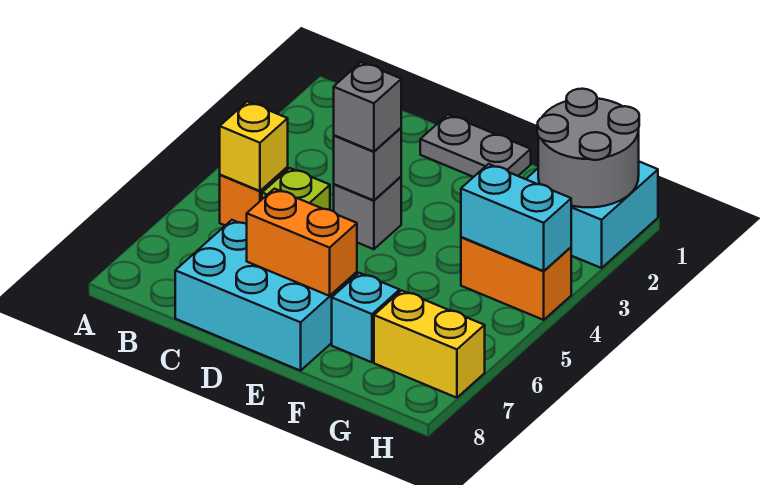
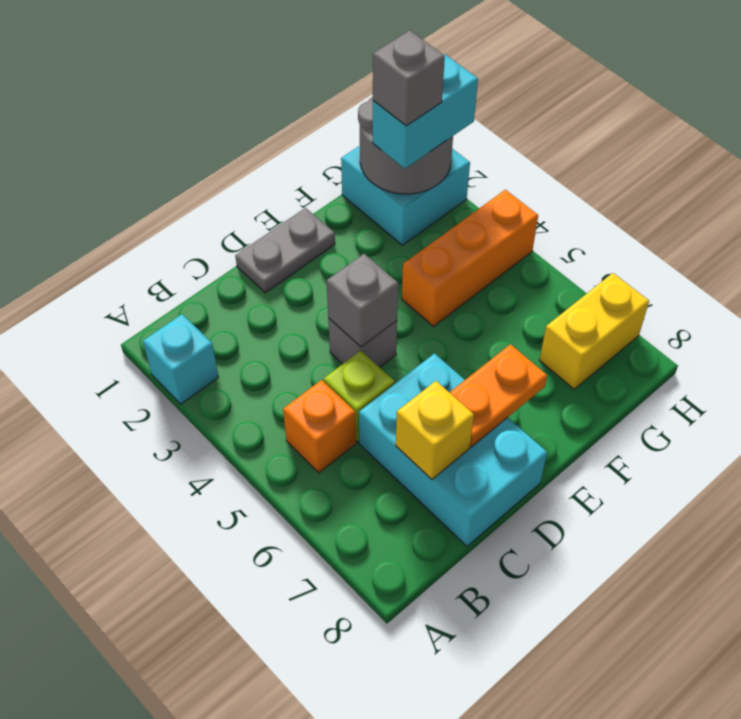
yellow brick B5 level 2 -> yellow brick C7 level 2
cyan brick C7:E8 level 1 -> cyan brick C6:D8 level 1
grey brick D4 level 3 -> grey brick G2 level 4
orange brick D7:E7 level 2 -> orange plate D7:E7 level 2
cyan brick F7 level 1 -> cyan brick A2 level 1
orange brick G4:H4 level 1 -> orange brick F4:H4 level 1
cyan brick G4:H4 level 2 -> cyan brick G2:H2 level 3

